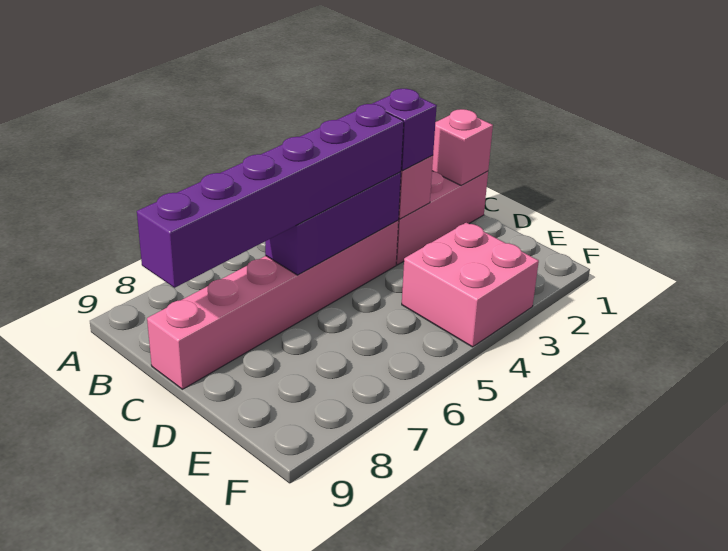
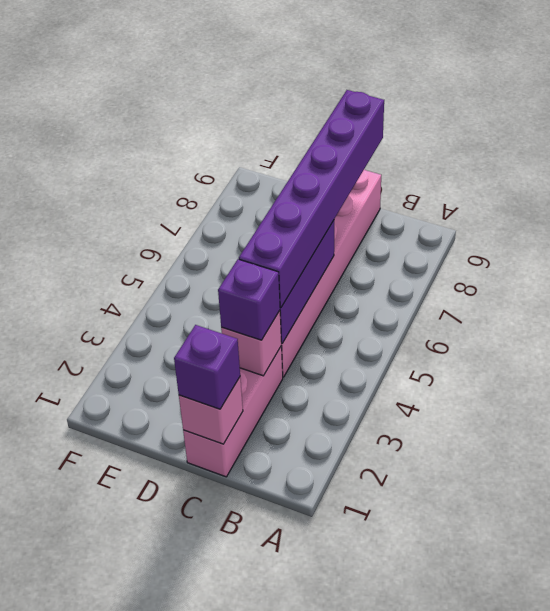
none -> purple brick C1 level 3
pink brick E3:F4 level 1 -> none

